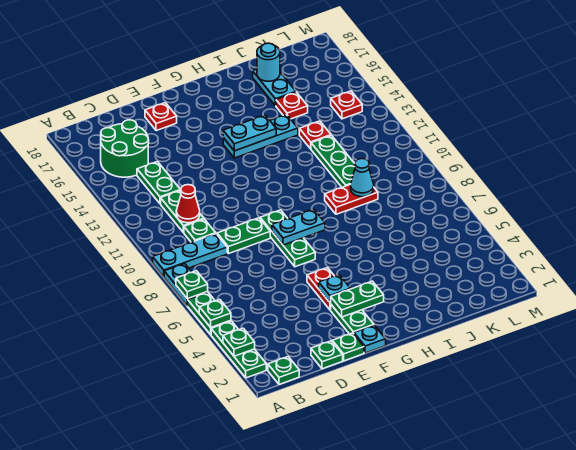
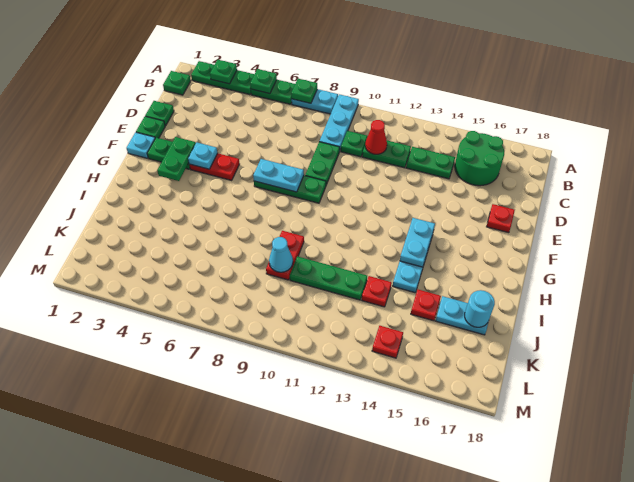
cyan plate F8:G8 level 2 -> cyan plate F7:F8 level 2

